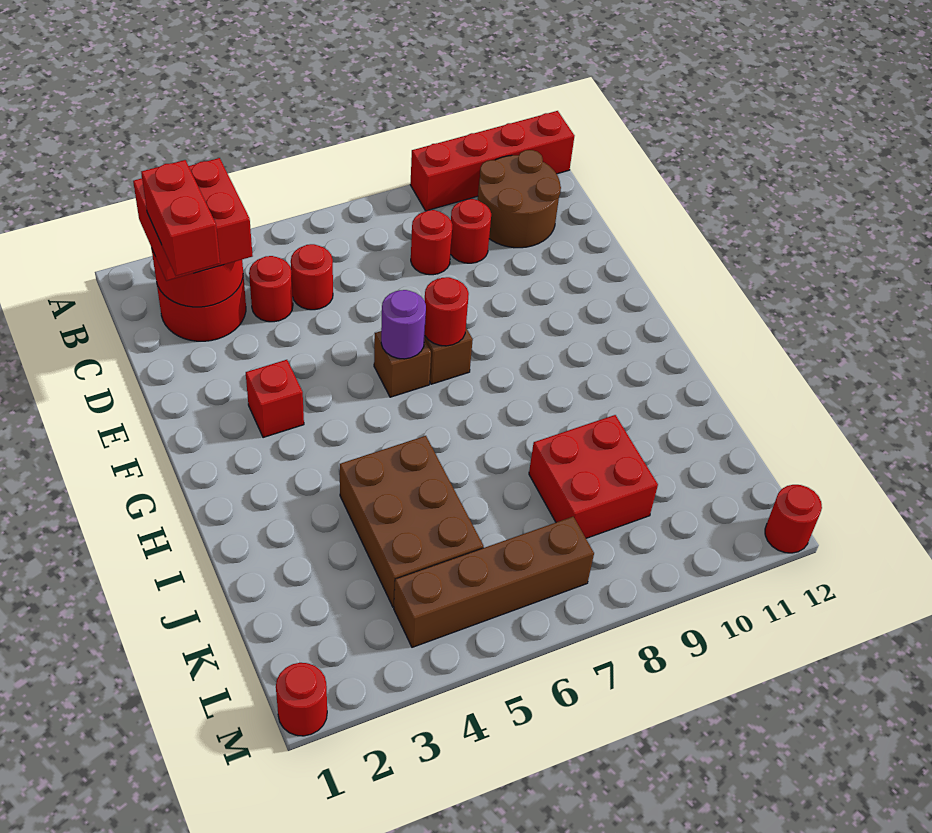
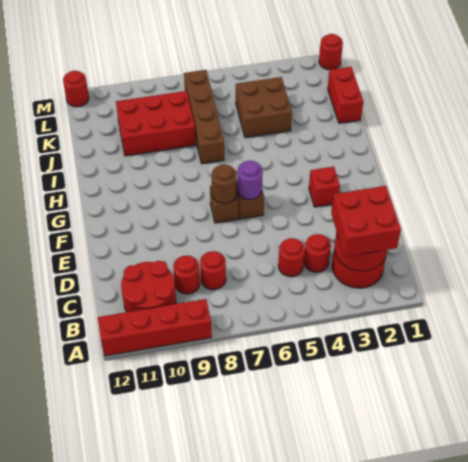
brown round brick B10:C11 level 1 -> red round brick B10:C11 level 1
red brick C2:D2 level 4 -> red brick J1:K1 level 1
red round brick F7 level 2 -> brown round brick F7 level 2
brown brick I4:K5 level 1 -> brown brick J4:K5 level 1
red brick J8:K9 level 1 -> red brick J8:K10 level 1
brown brick L4:L7 level 1 -> brown brick I7:L7 level 1

